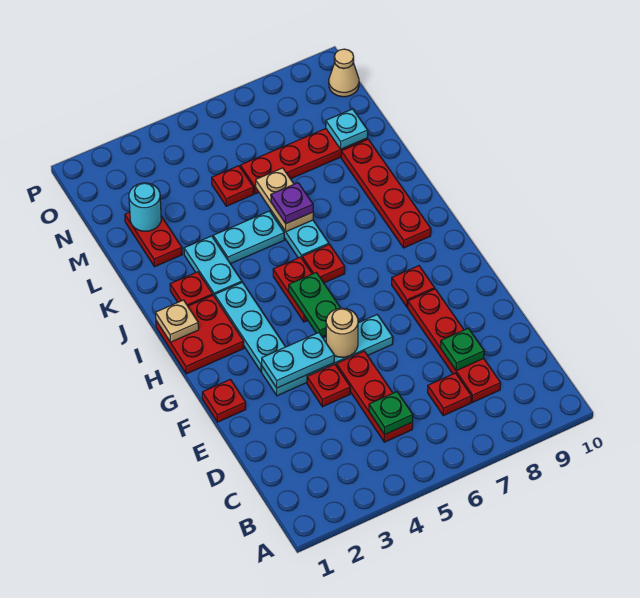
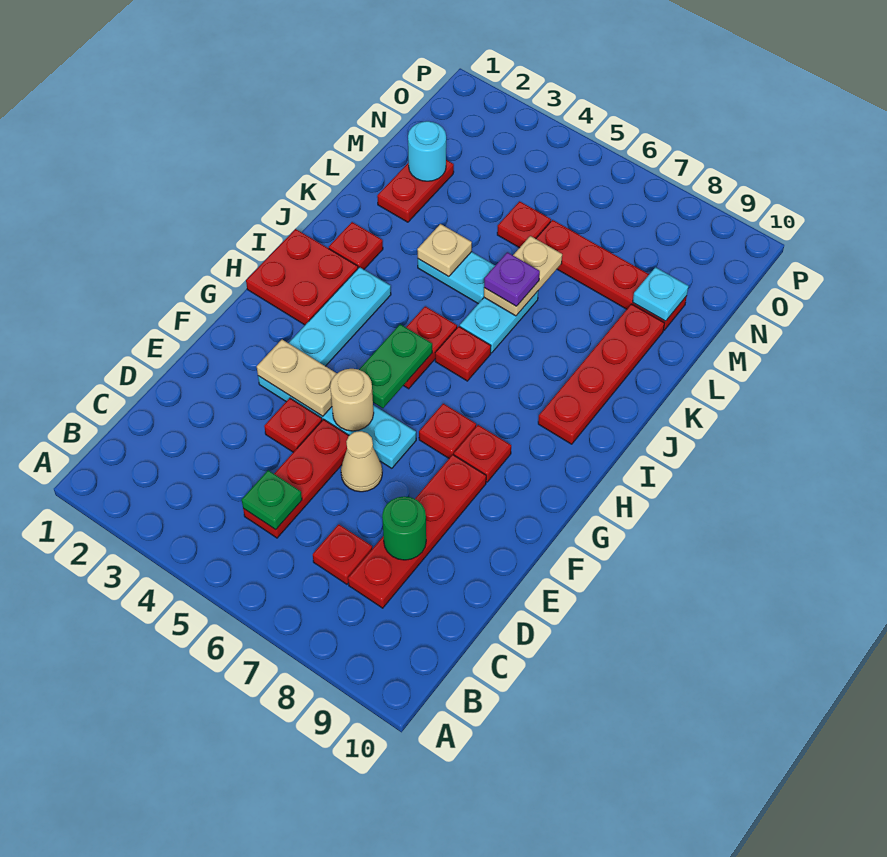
green plate D8 level 2 -> green round brick D8 level 2
red plate F1 level 1 -> red plate G7 level 1
cyan plate F3:F4 level 2 -> tan plate F3:F4 level 2
tan plate I1 level 2 -> tan plate K4 level 2
cyan plate J3:K3 level 1 -> none
tan cone O10 level 1 -> tan cone E6 level 1

